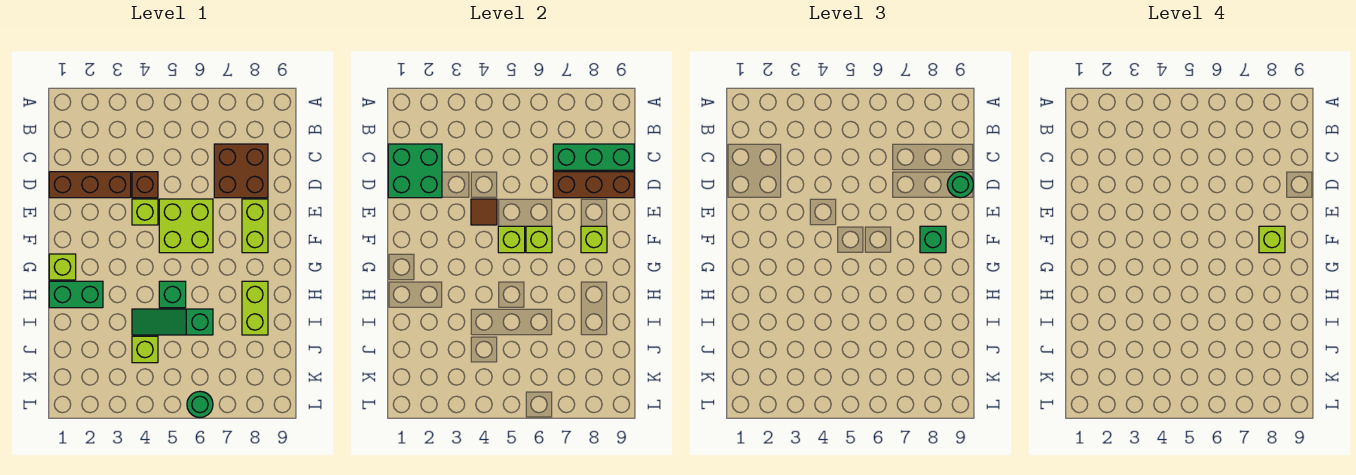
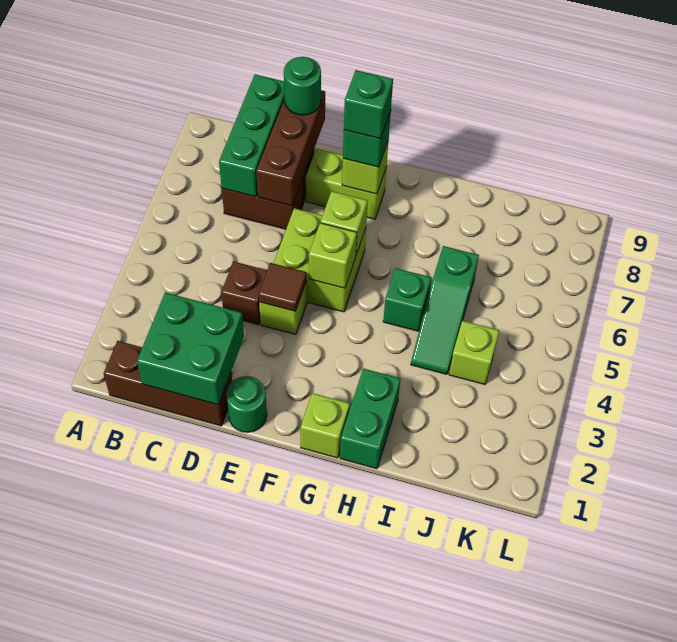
brown brick D1:D3 level 1 -> brown brick B1:D1 level 1
lime brick F8 level 4 -> green brick F8 level 4
lime brick H8:I8 level 1 -> none
green round brick L6 level 1 -> green round brick E1 level 1

